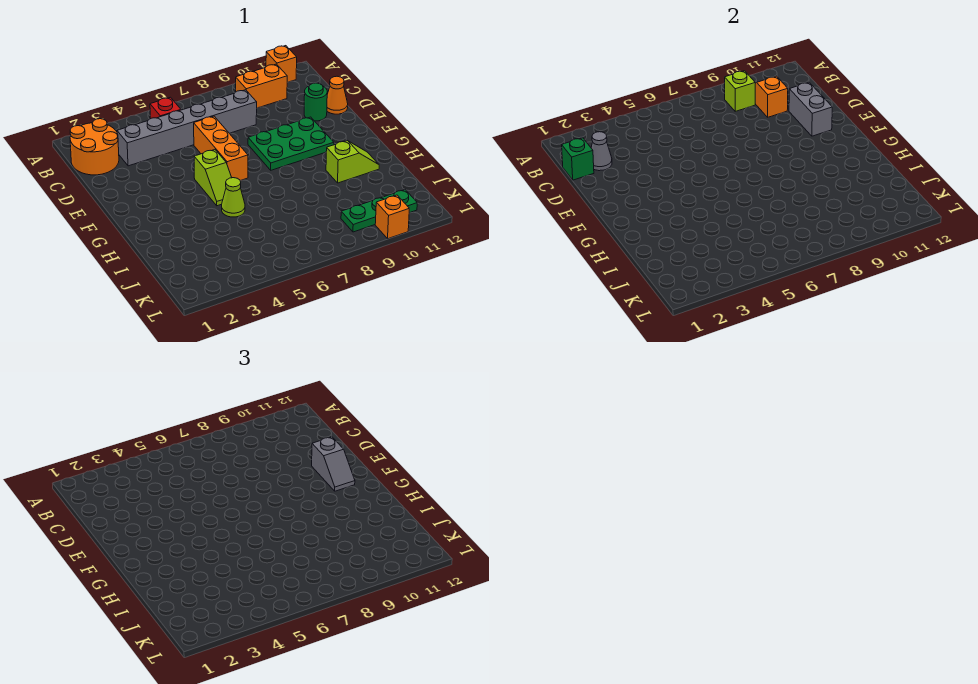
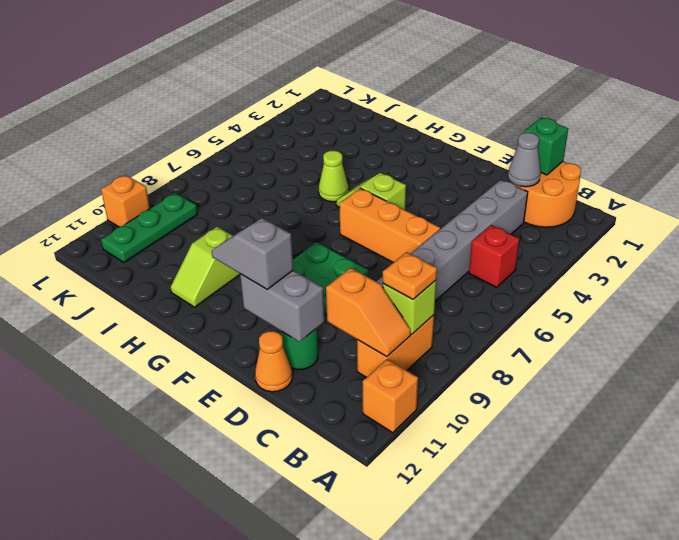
none -> orange plate B9 level 3

